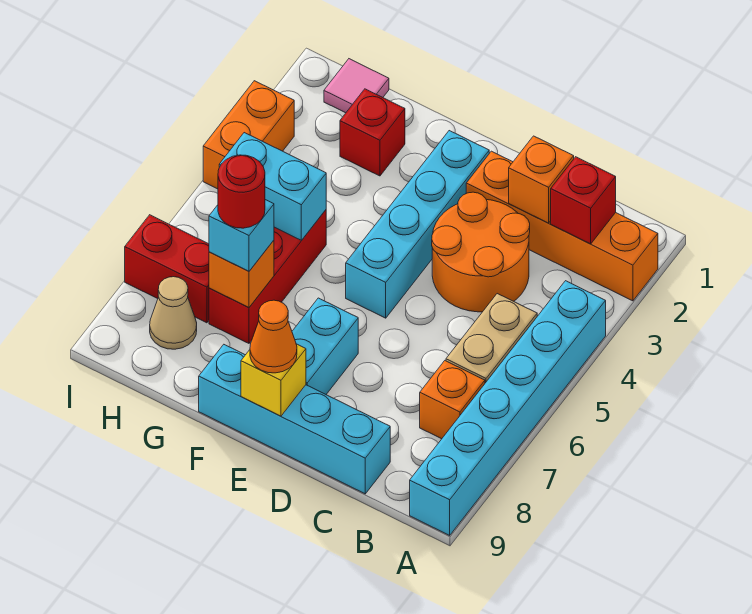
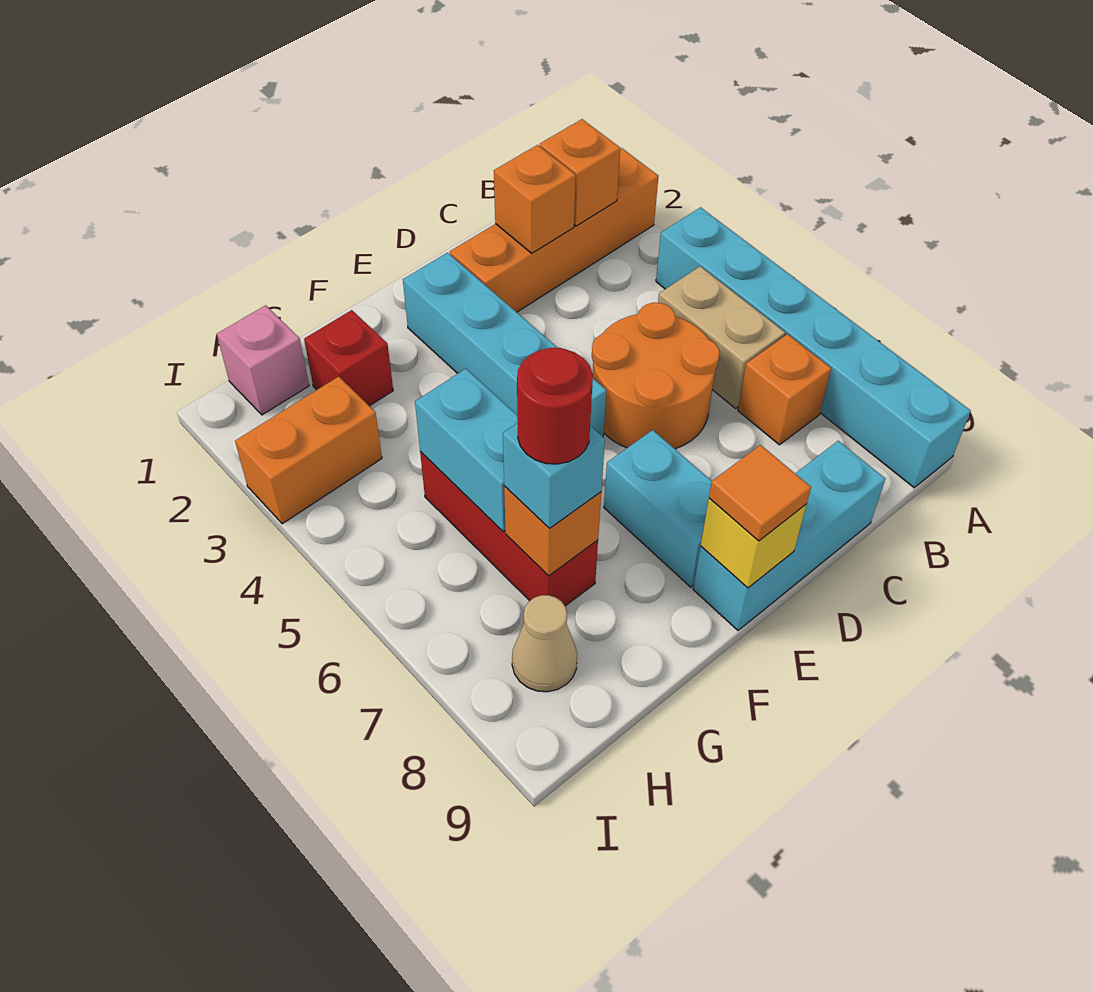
red brick B2 level 2 -> orange brick B2 level 2
orange round brick C3:D4 level 1 -> orange round brick C5:D6 level 1
cyan brick C9:F9 level 1 -> cyan brick C9:E9 level 1
orange cone E9 level 3 -> orange tile E9 level 3
cyan brick G5:H5 level 2 -> cyan brick G5:G6 level 2
pink tile H1 level 1 -> pink brick H1 level 1
red brick H7:I7 level 1 -> none
orange brick I3:I4 level 1 -> orange brick H3:I3 level 1

